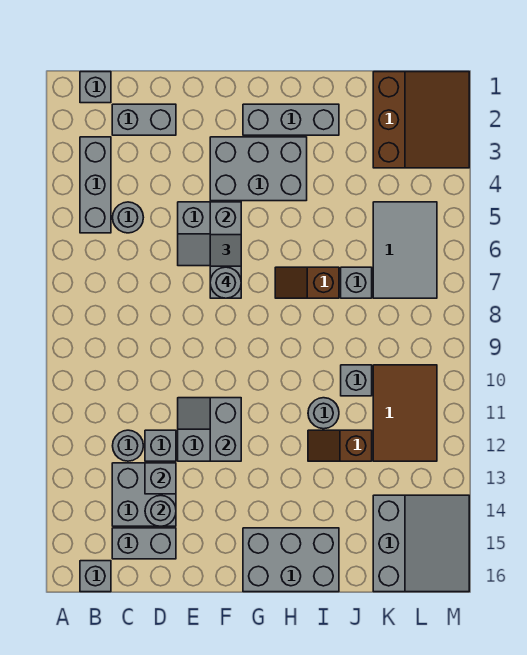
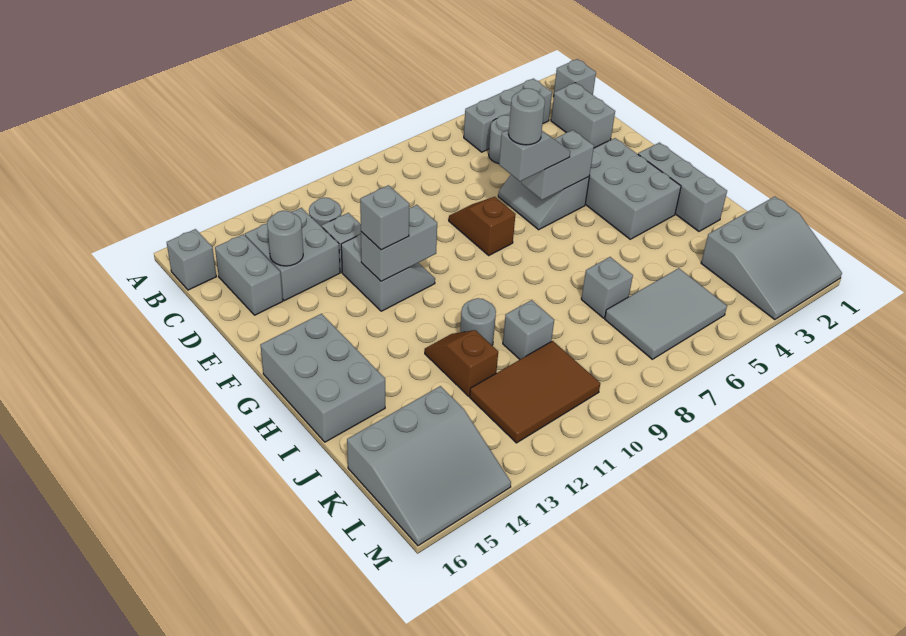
grey brick D13 level 2 -> grey brick F12 level 3
brown slope H7:I7 level 1 top I -> brown slope E8:F8 level 1 top F
brown slope K1:M3 level 1 top K -> grey slope K1:M3 level 1 top K

